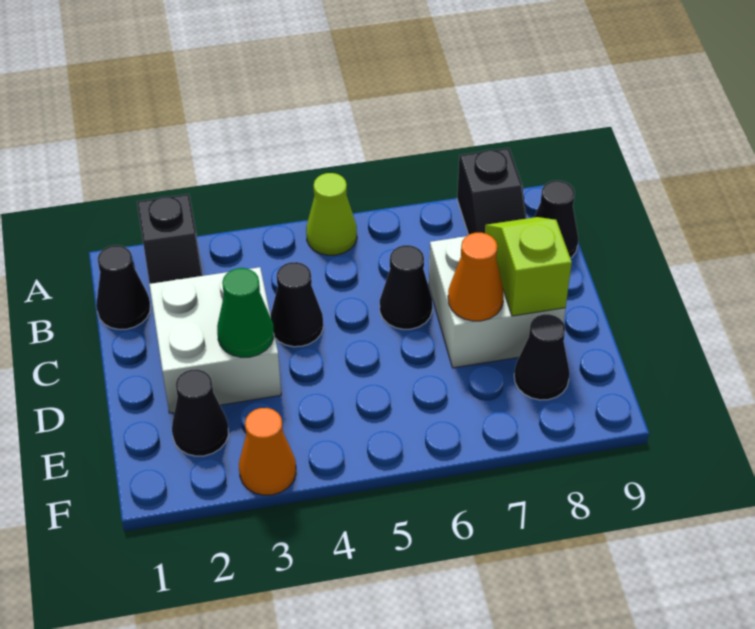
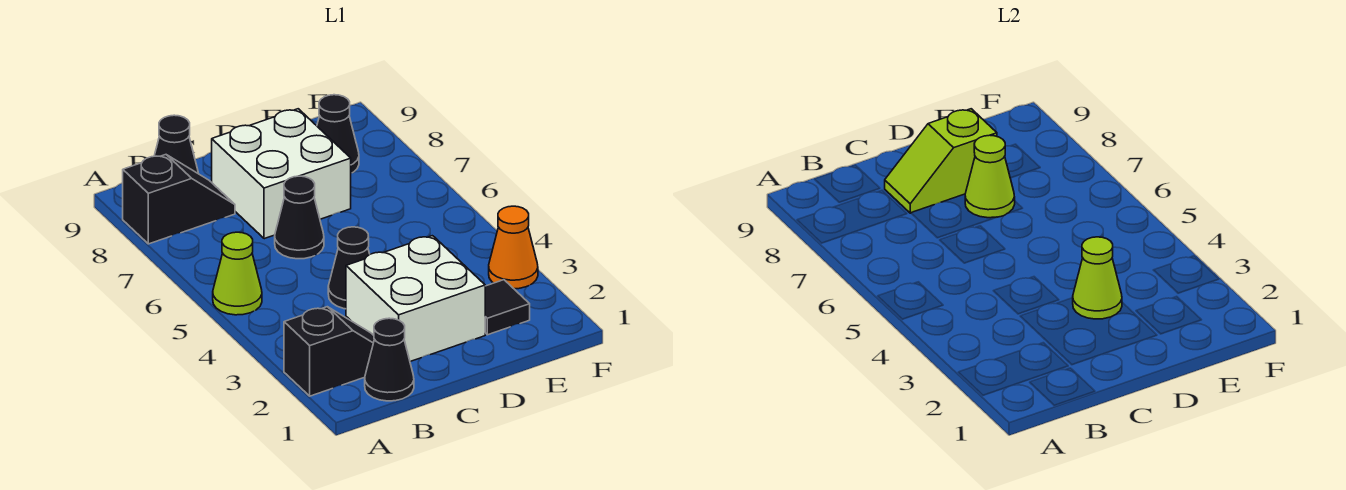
green cone D3 level 2 -> lime cone D3 level 2
orange cone D7 level 2 -> lime cone D7 level 2
black cone E2 level 1 -> black tile E2 level 1

